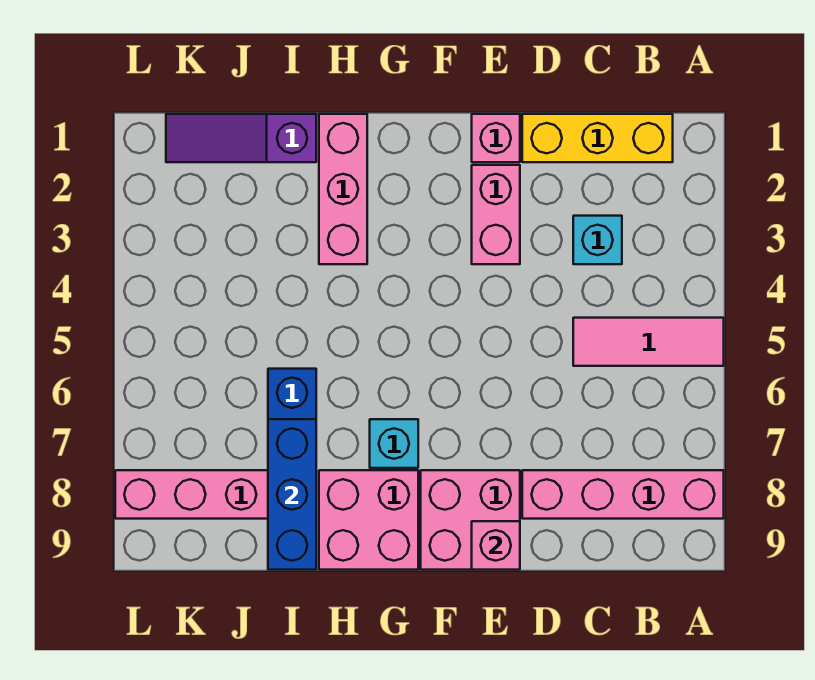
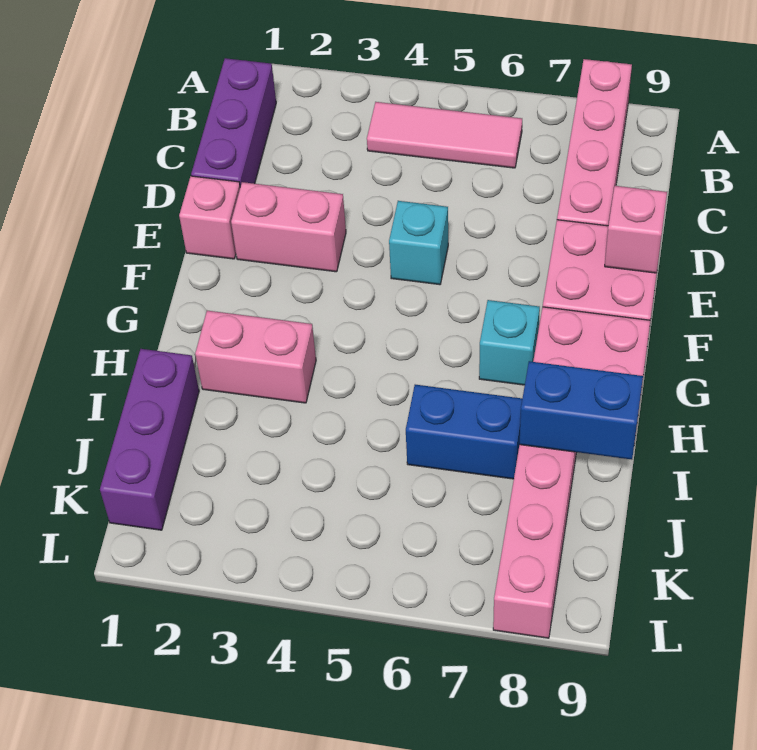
pink tile A5:C5 level 1 -> pink tile B4:B6 level 1
yellow brick B1:D1 level 1 -> purple brick B1:D1 level 1
cyan brick C3 level 1 -> cyan brick E5 level 1
pink brick H1:H3 level 1 -> pink brick H2:H3 level 1
purple slope I1:K1 level 1 top I -> purple brick I1:K1 level 1
blue brick I7:I9 level 2 -> blue brick I8:I9 level 2

